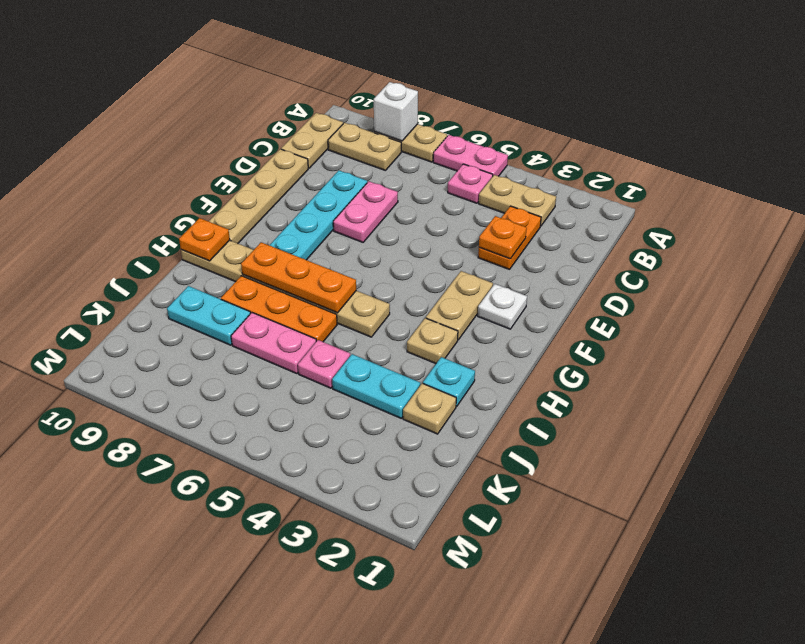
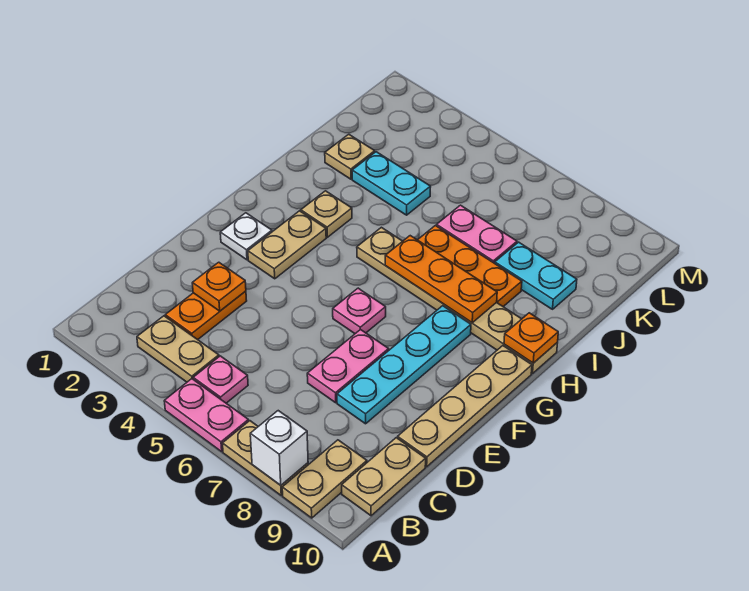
tan plate B8:B9 level 1 -> tan plate A9:B9 level 1
cyan plate I2 level 1 -> none
pink plate J5 level 1 -> pink plate F6 level 1

